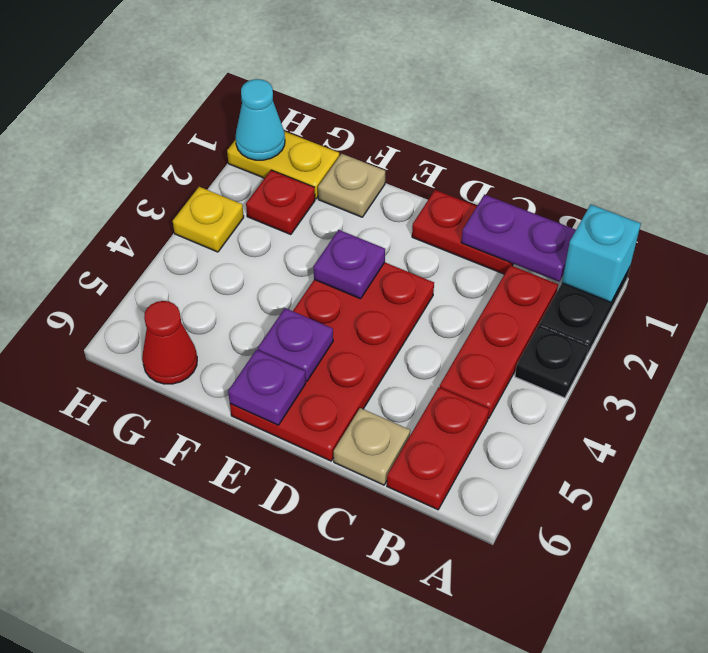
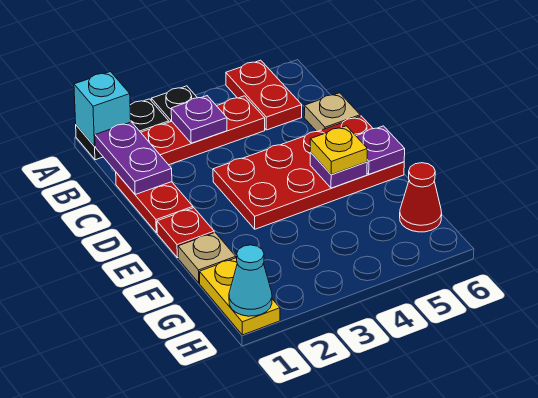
red plate B5:B6 level 1 -> red plate A5:B5 level 1
purple plate E3 level 2 -> purple plate B3 level 2
red plate G2 level 1 -> red plate E1 level 1
yellow plate H3 level 1 -> yellow plate E5 level 3

